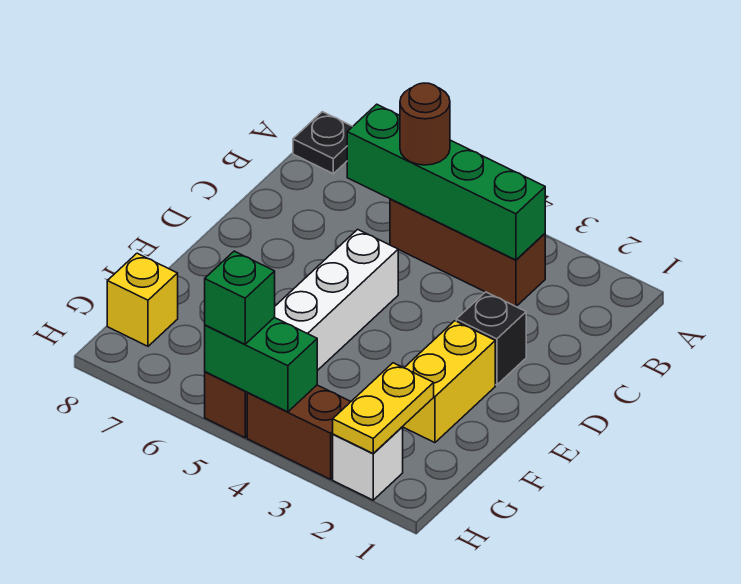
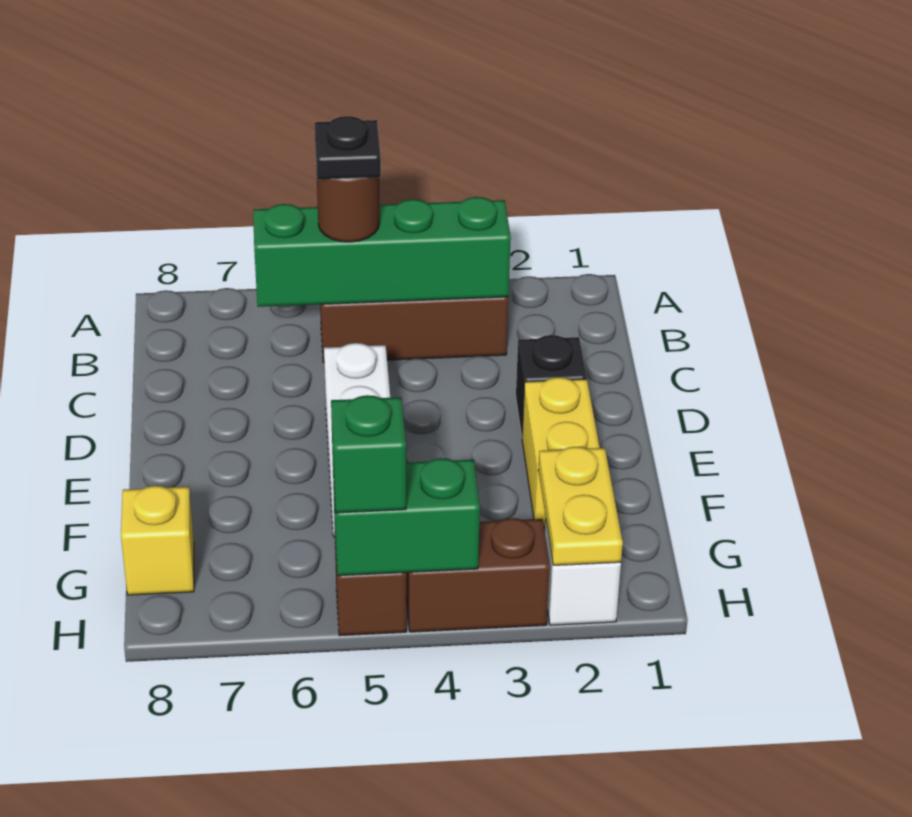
black plate A8 level 1 -> black plate B5 level 4

